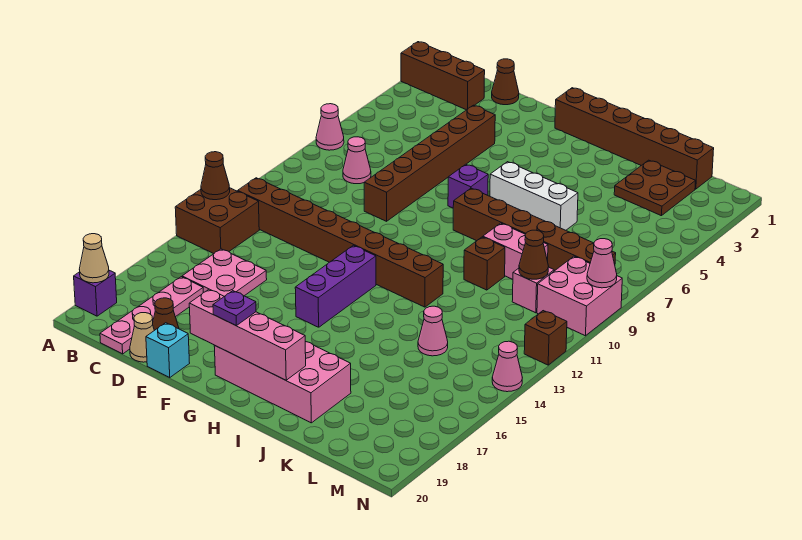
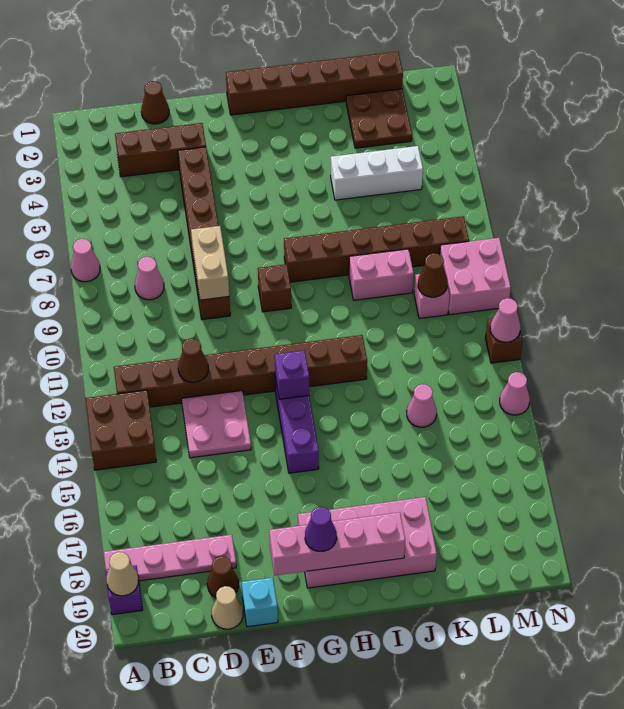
brown brick A2:C2 level 1 -> brown brick C3:E3 level 1
brown cone A13 level 2 -> brown cone D12 level 2
pink plate C15:D16 level 1 -> pink plate D13:E14 level 1
pink plate C17:C20 level 1 -> pink plate A18:D18 level 1
none -> tan brick E8:E9 level 2
purple brick G7 level 1 -> purple brick G13 level 2
purple plate G19 level 3 -> purple cone G19 level 3
white brick H6:J6 level 1 -> white brick J5:L5 level 1
brown brick J10 level 1 -> brown brick G9 level 1
pink cone N9 level 2 -> pink cone N12 level 2

